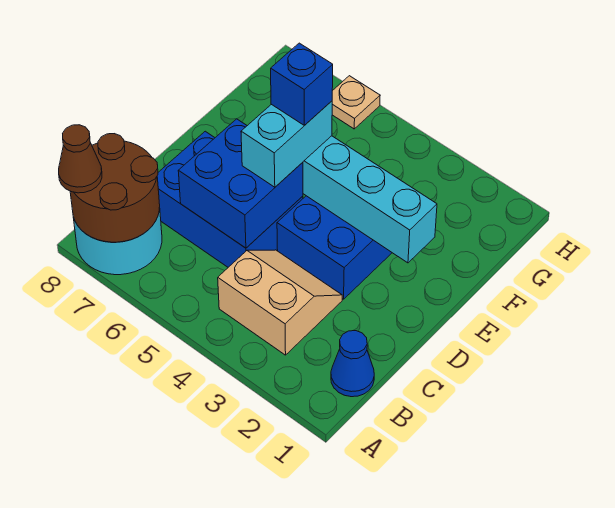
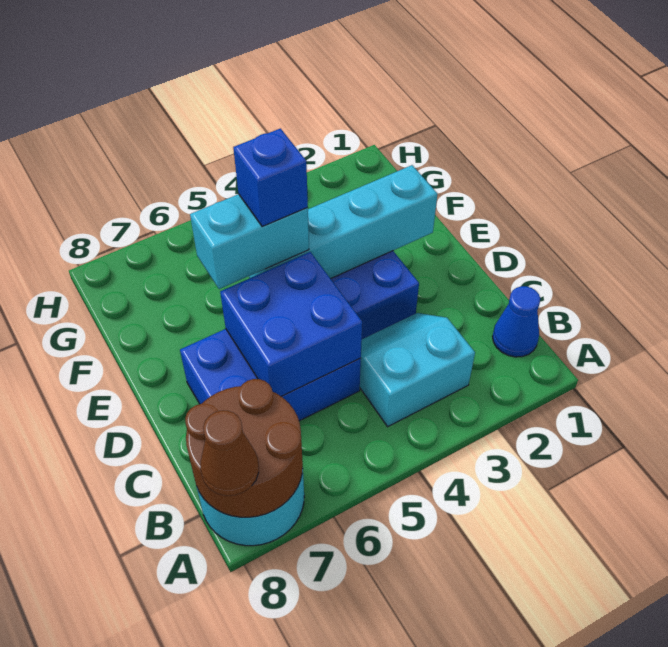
tan slope B3:C4 level 1 top B -> cyan slope B3:C4 level 1 top B
cyan brick D5:E5 level 3 -> cyan brick E5:E6 level 3
tan plate H6 level 1 -> none

